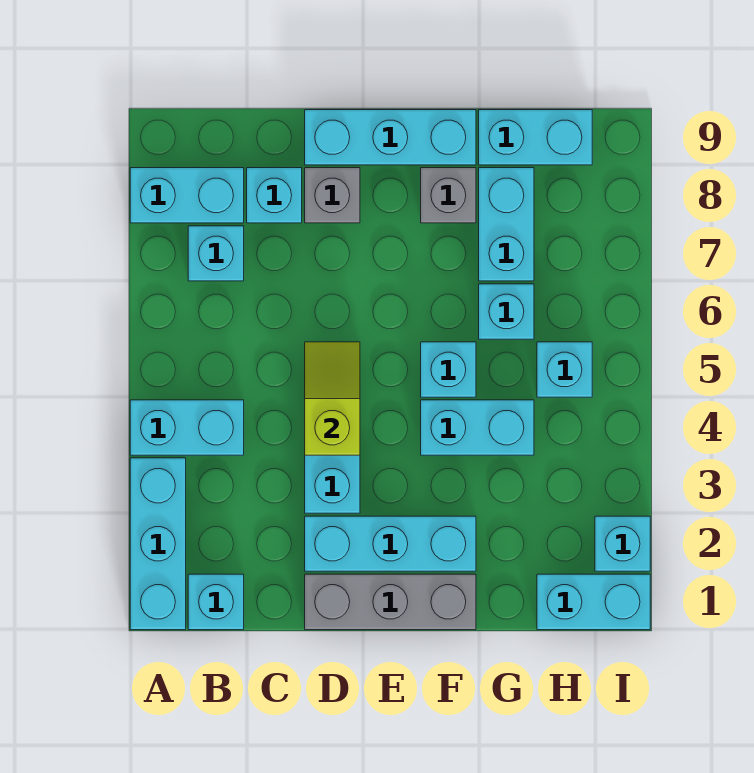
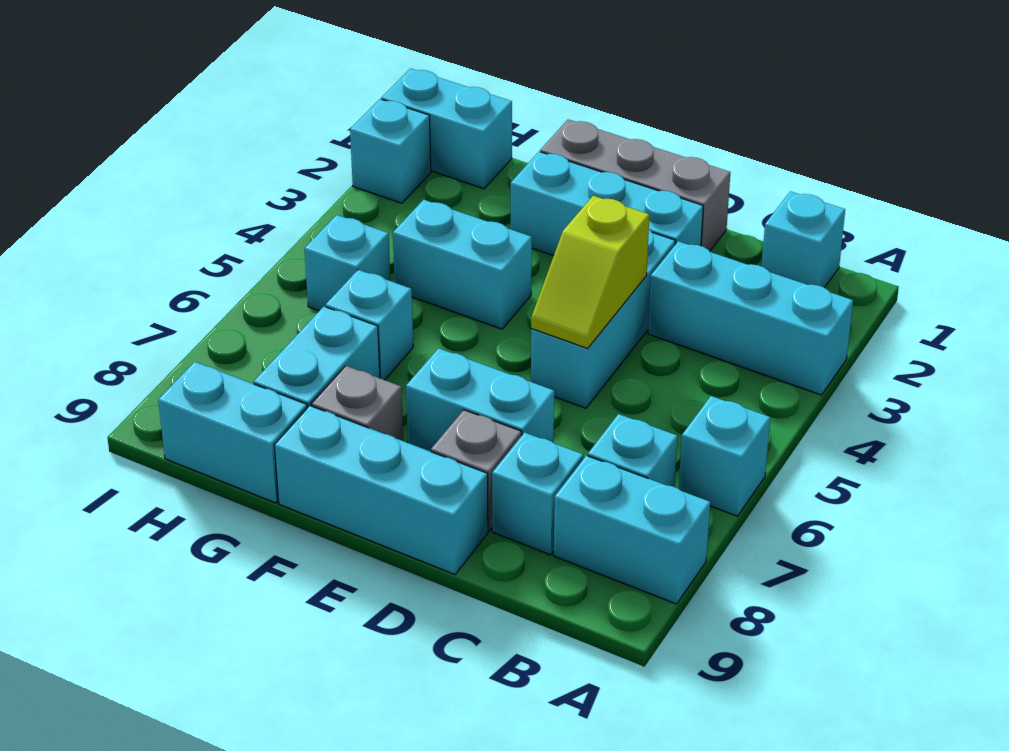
cyan brick A1:A3 level 1 -> cyan brick A3:C3 level 1
cyan brick A4:B4 level 1 -> cyan brick D7:E7 level 1
cyan brick F5 level 1 -> cyan brick A6 level 1

